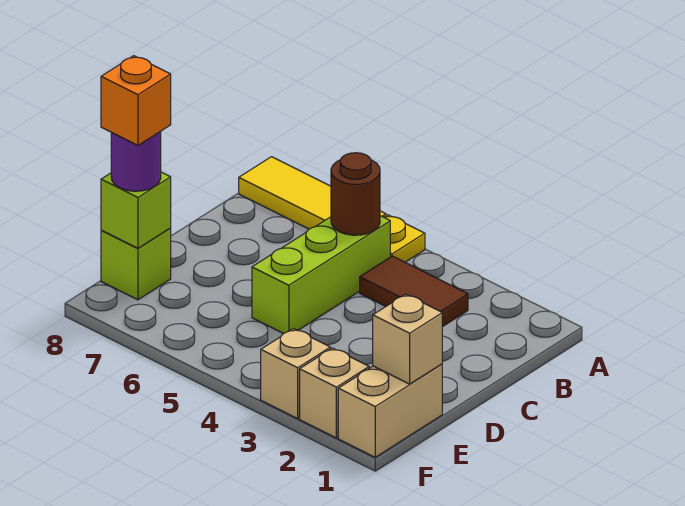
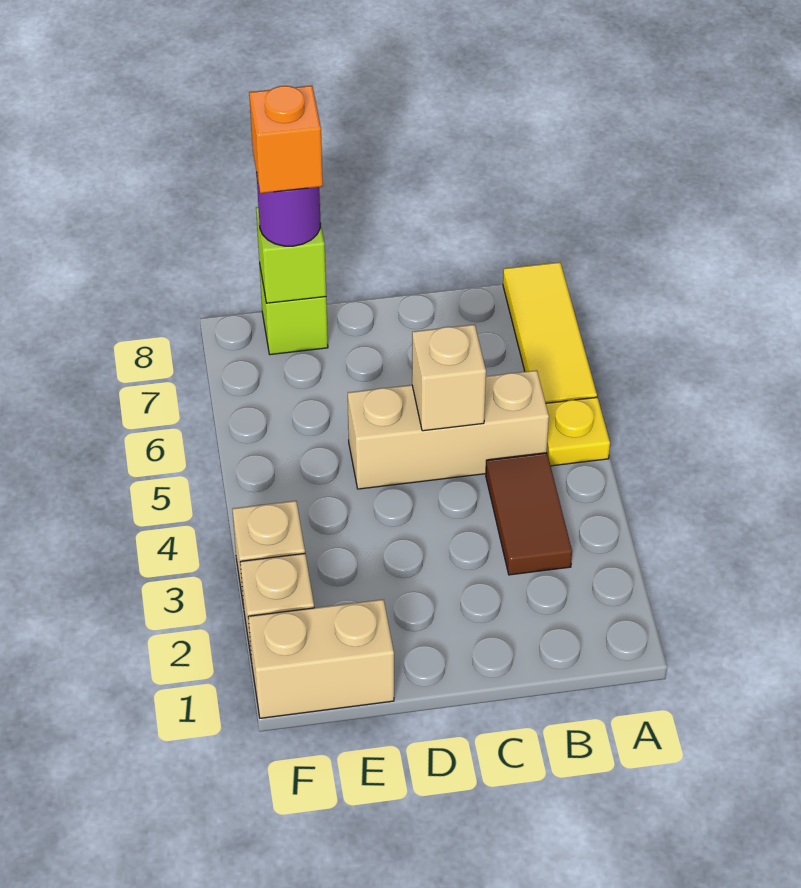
lime brick B5:D5 level 1 -> tan brick B5:D5 level 1
brown round brick B5 level 2 -> none
tan brick E1 level 2 -> tan brick C5 level 2

